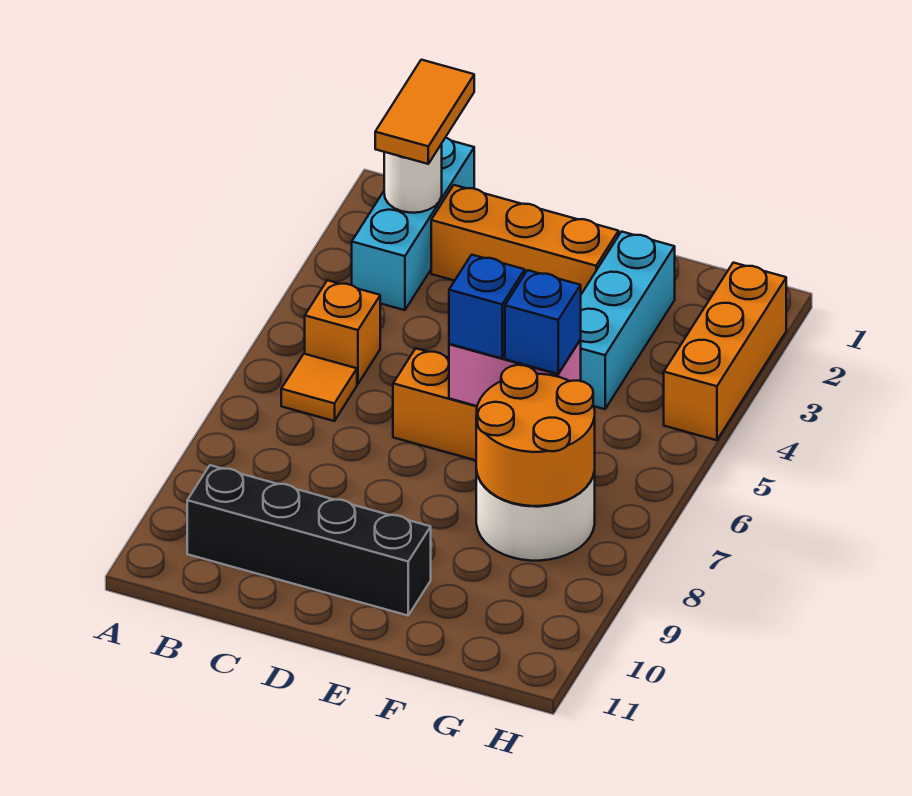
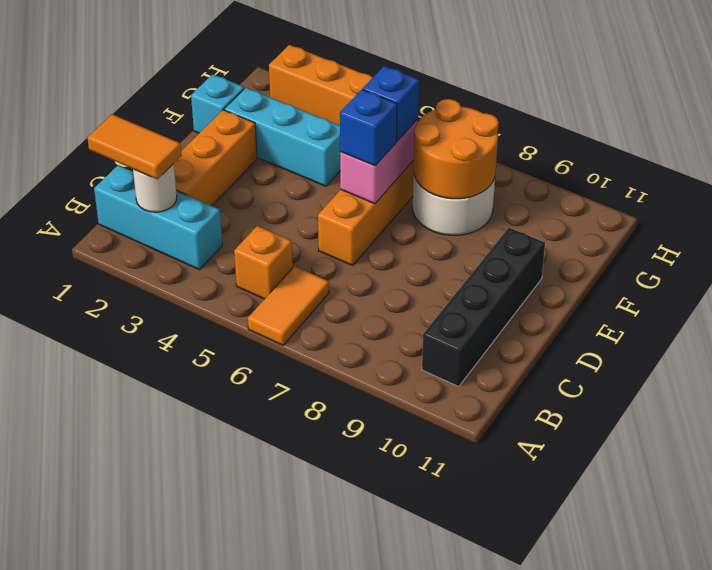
orange tile B6 level 1 -> orange tile A6:B6 level 1
none -> cyan brick F1 level 1

